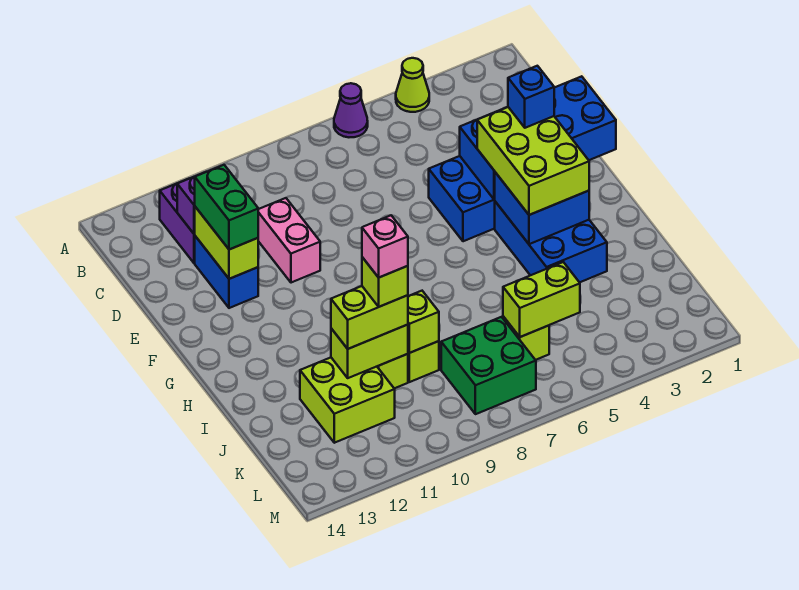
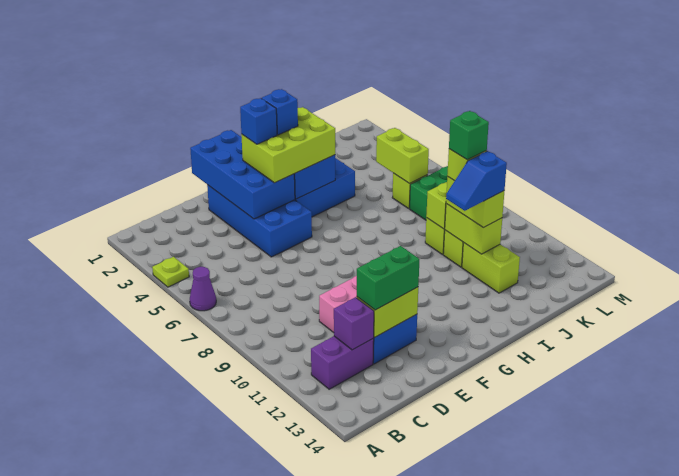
lime cone A4 level 1 -> lime plate A4 level 1
none -> blue brick G3 level 4
none -> blue slope I11:J11 level 4 top J
pink brick J10 level 5 -> green brick J10 level 5
lime brick J11:K12 level 1 -> lime brick J11:J12 level 1

